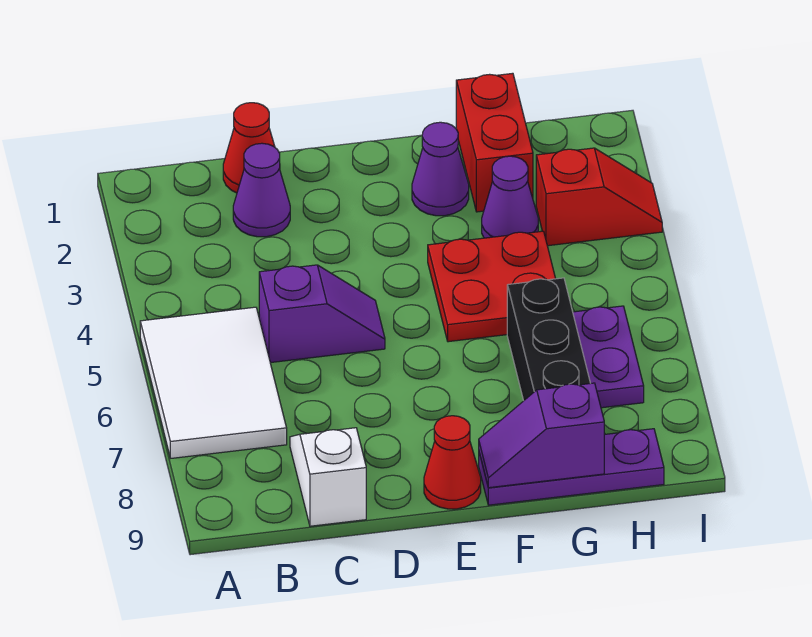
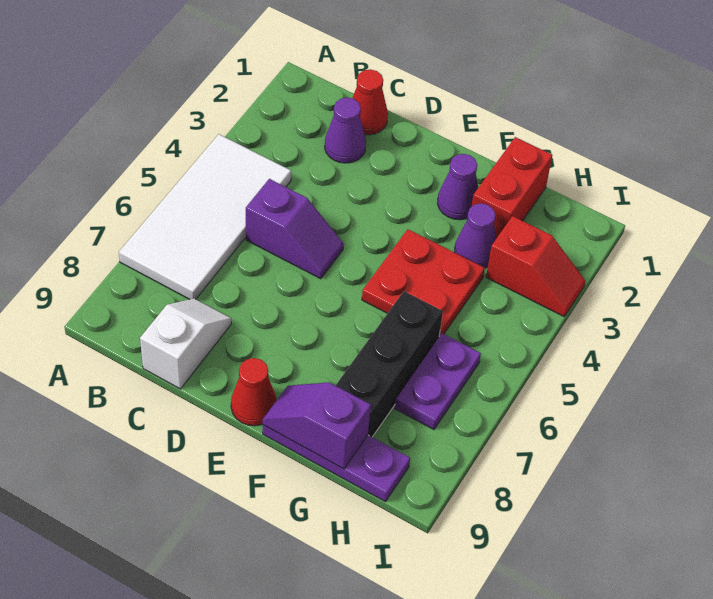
white tile A5:B7 level 1 -> white tile A4:B7 level 1

